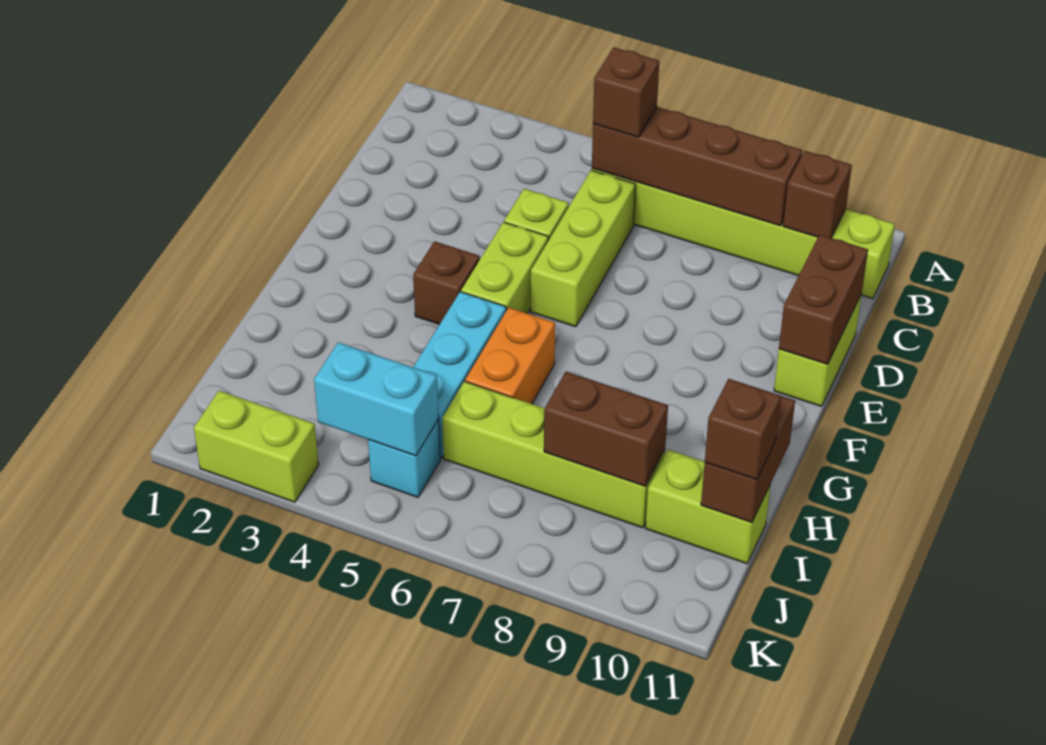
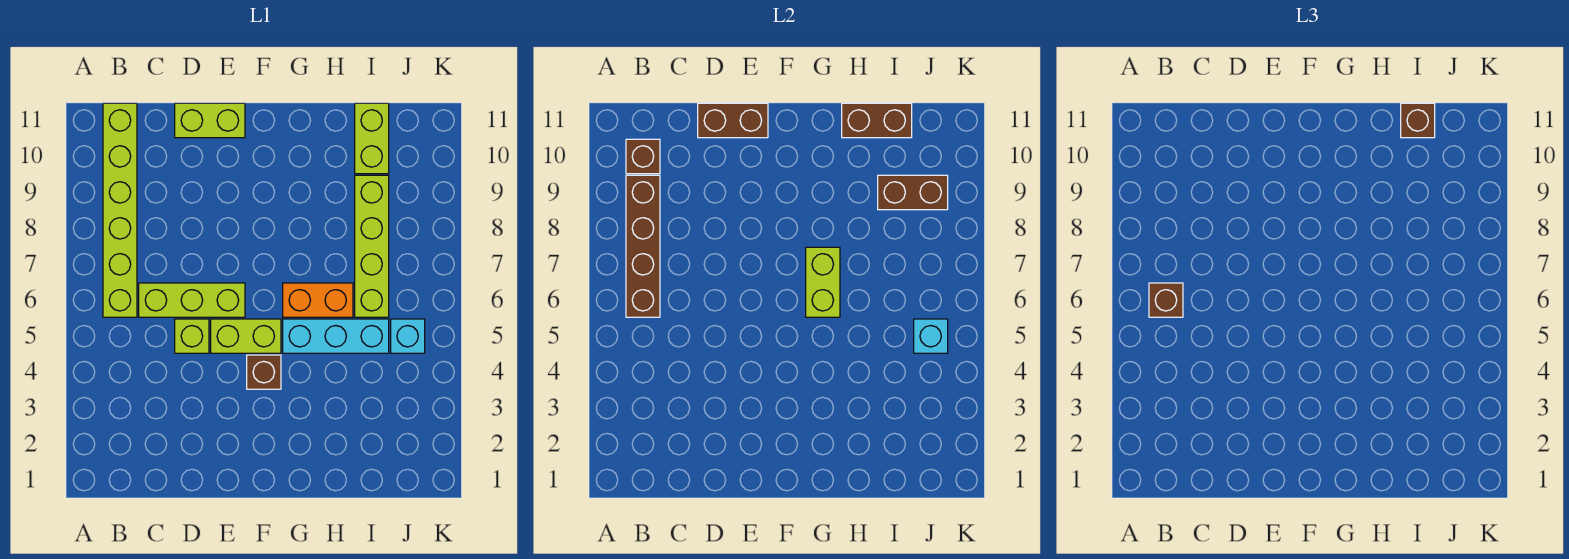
brown brick I8:I9 level 2 -> brown brick I9:J9 level 2
cyan brick J4:J5 level 2 -> cyan brick J5 level 2
lime brick K2:K3 level 1 -> lime brick G6:G7 level 2

